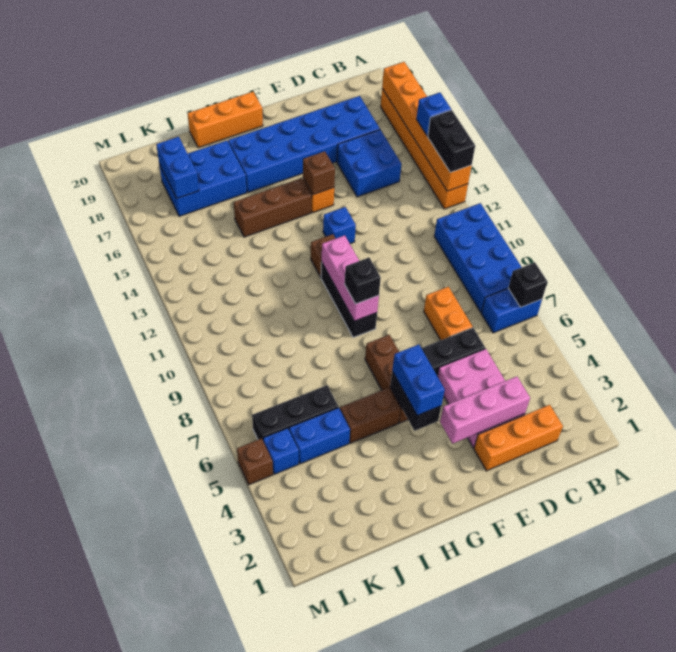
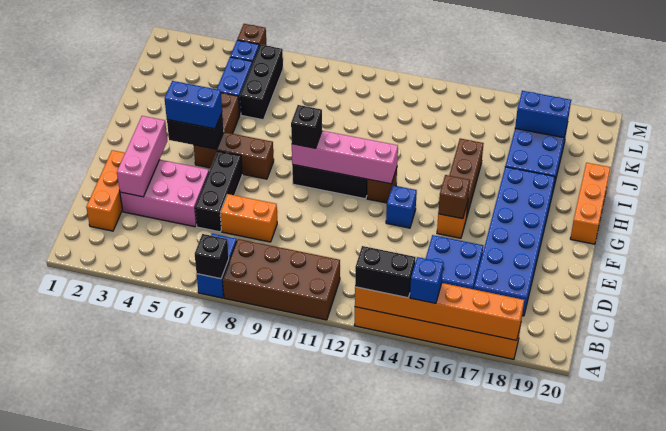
blue brick A8:B11 level 1 -> brown brick A8:B11 level 1
pink brick G9:G11 level 2 -> pink brick G9:G12 level 2

